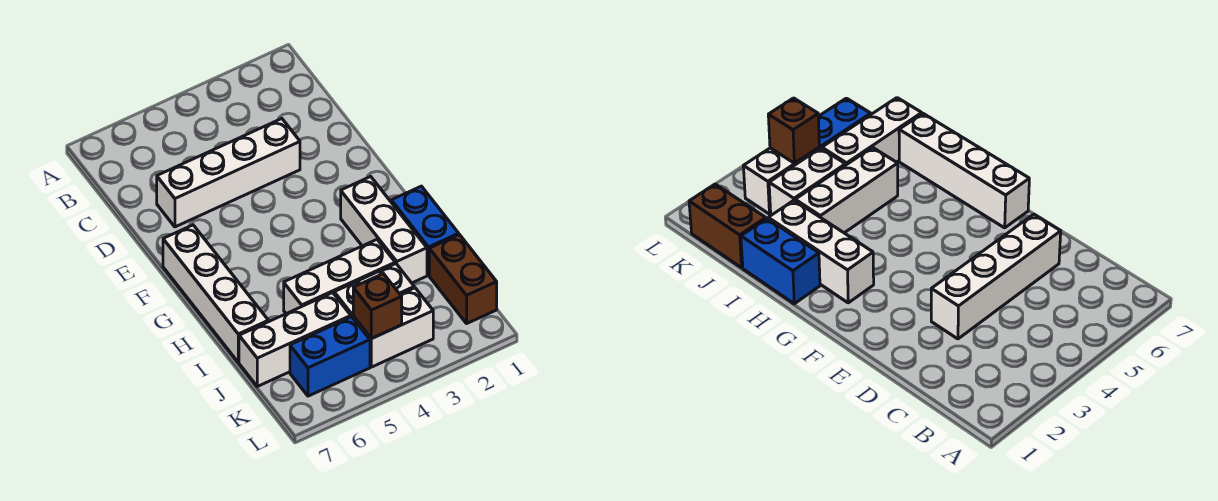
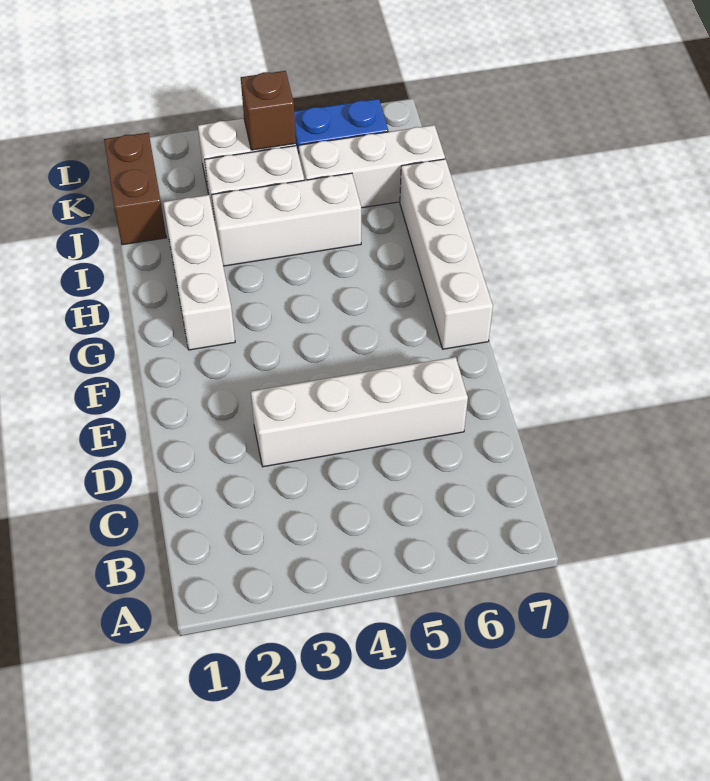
blue brick H1:I1 level 1 -> none

